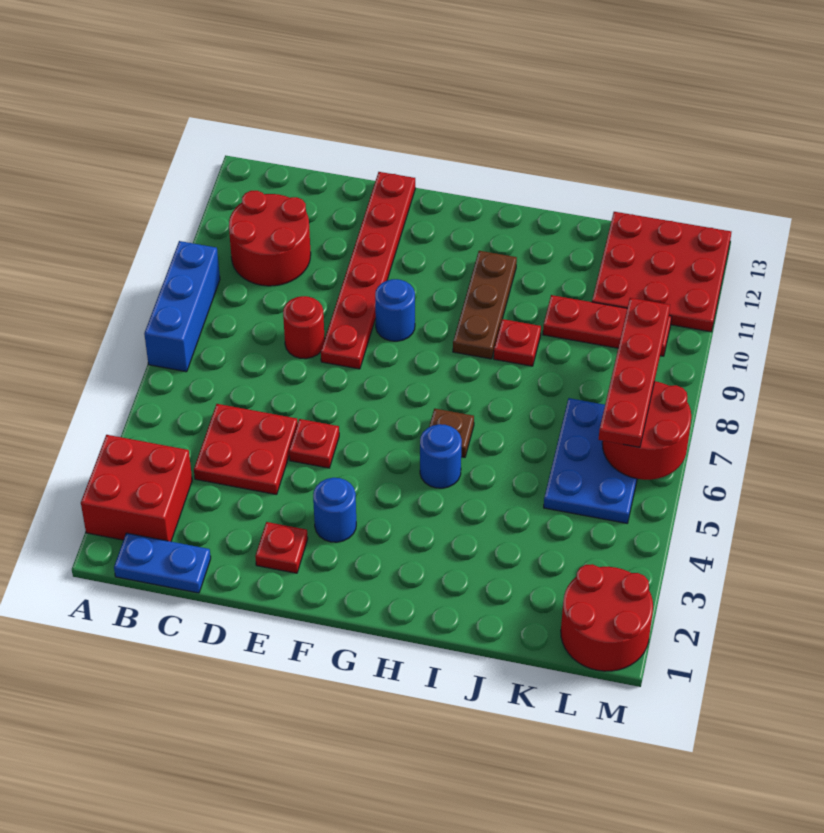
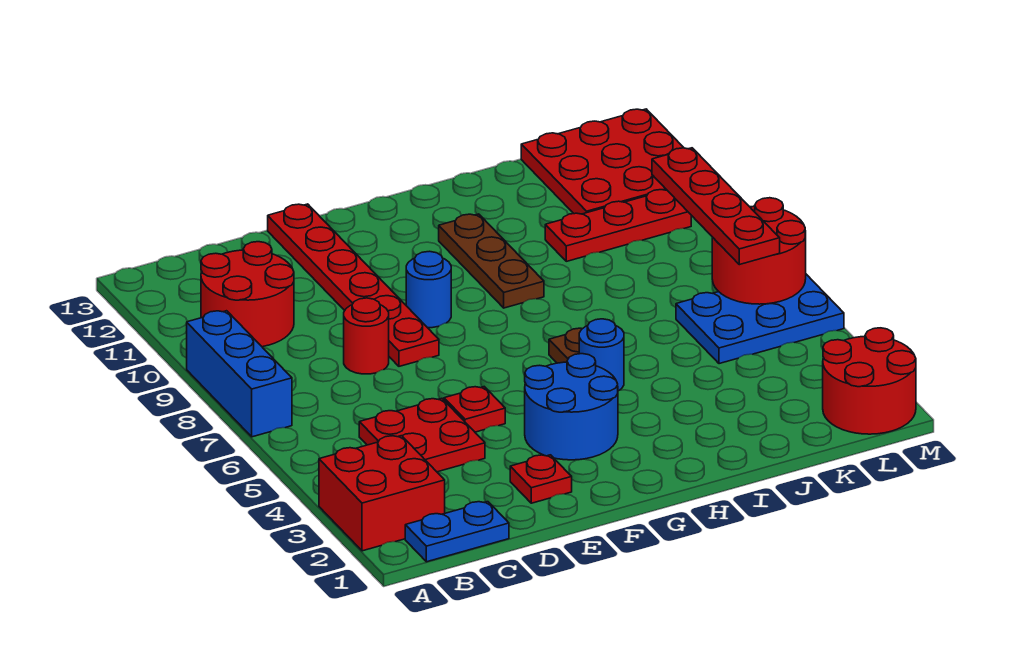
blue round brick F3 level 1 -> blue round brick F3:G4 level 1
red plate I9 level 1 -> none
blue plate K5:L7 level 1 -> blue plate K5:M6 level 1

